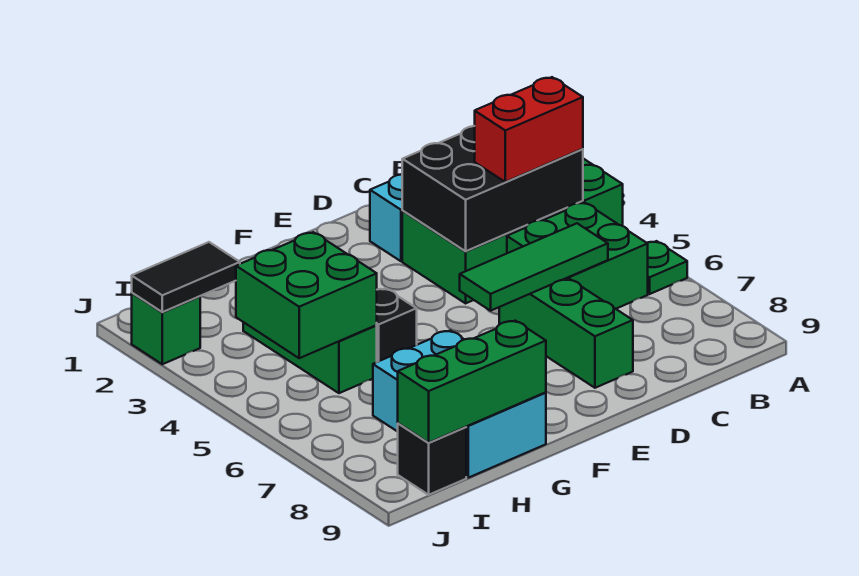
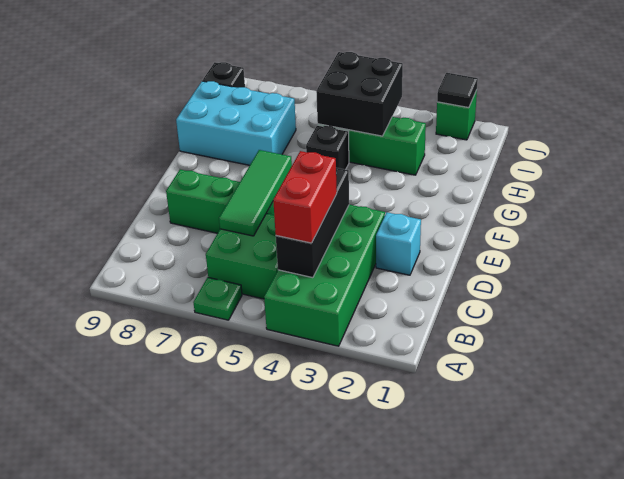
black brick B3:D4 level 2 -> black brick B4:D4 level 2
green brick G9:I9 level 2 -> none
green brick H4:I5 level 2 -> black brick H4:I5 level 2
black tile I2:J2 level 2 -> black tile J2 level 2

